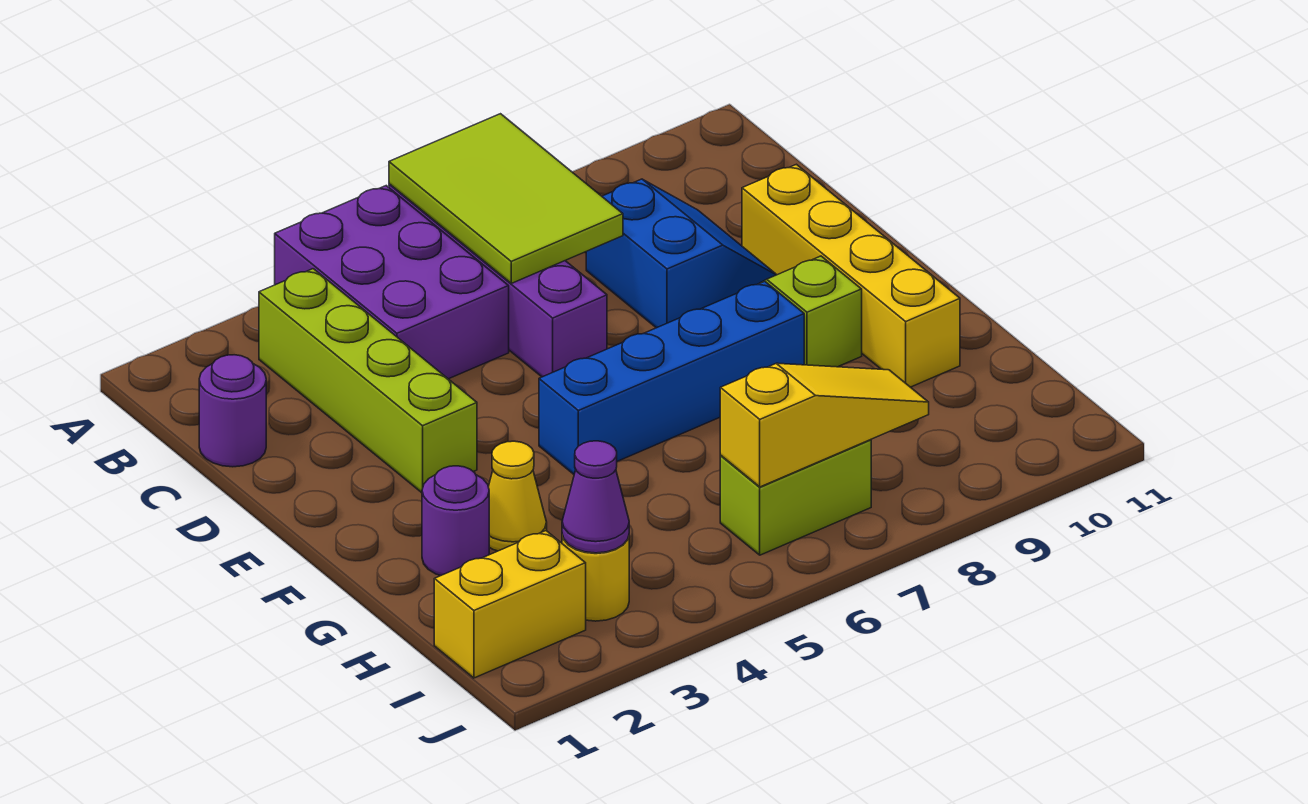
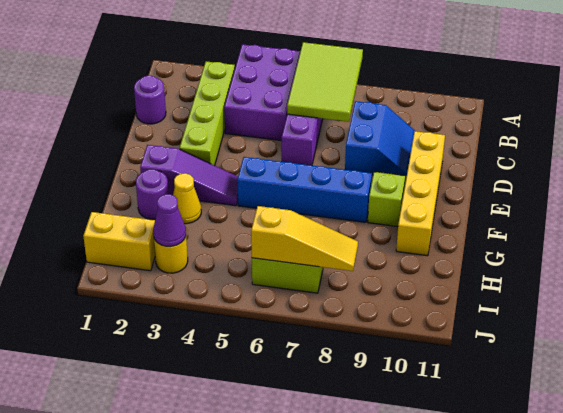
none -> purple slope F2:F4 level 1 top 2

